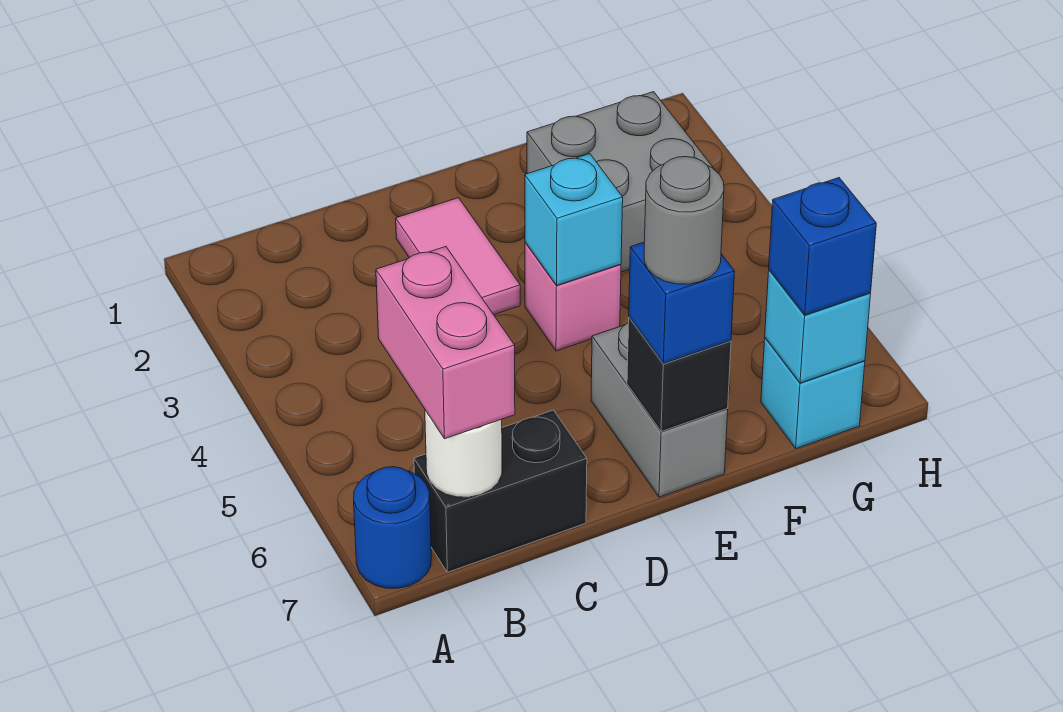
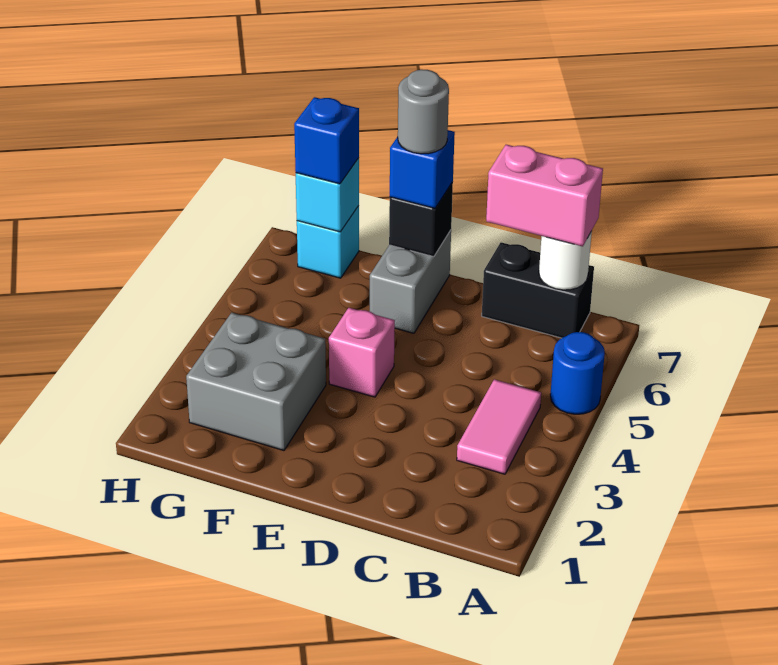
blue round brick A7 level 1 -> blue round brick A5 level 1
pink brick B6:B7 level 3 -> pink brick B7:C7 level 3
pink tile D2:D3 level 1 -> pink tile B3:B4 level 1
cyan brick E4 level 2 -> none

